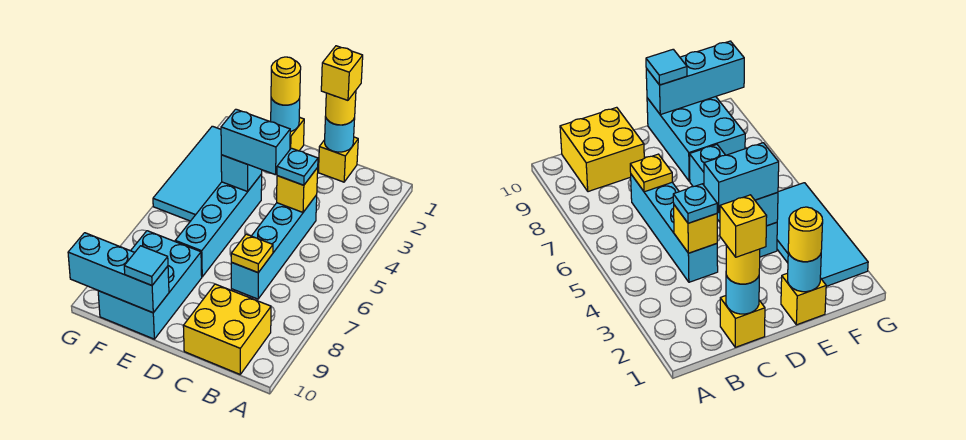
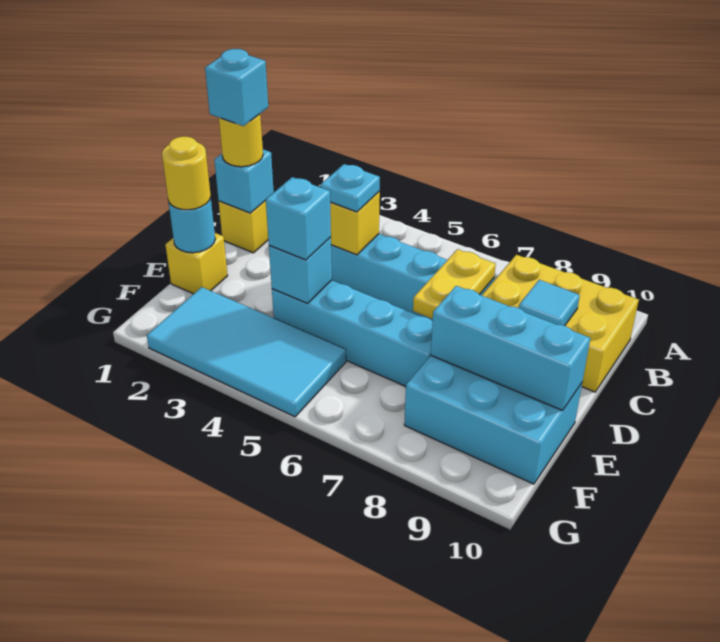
yellow brick B9:C10 level 1 -> yellow brick B8:C10 level 1
cyan round brick C1 level 2 -> cyan brick C1 level 2
yellow brick C1 level 4 -> cyan brick C1 level 4
yellow plate C7 level 2 -> yellow plate C7:D7 level 2
cyan brick D4:E4 level 3 -> cyan brick E4 level 3
cyan brick E10:G10 level 2 -> cyan brick E8:E10 level 2
cyan tile E10 level 3 -> cyan tile C9 level 2

